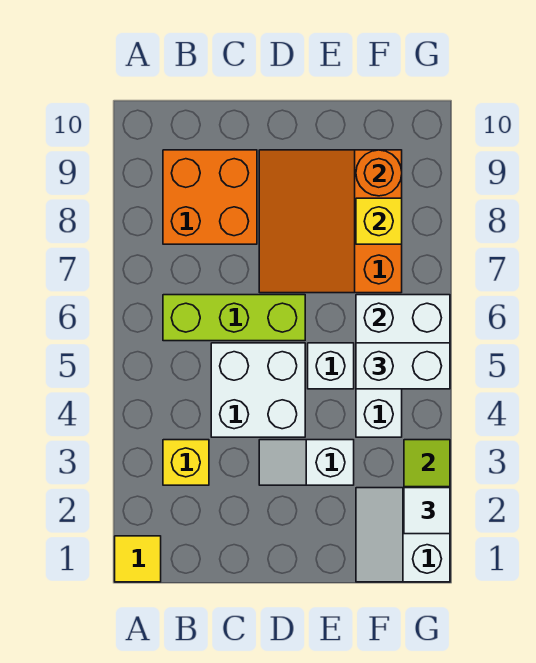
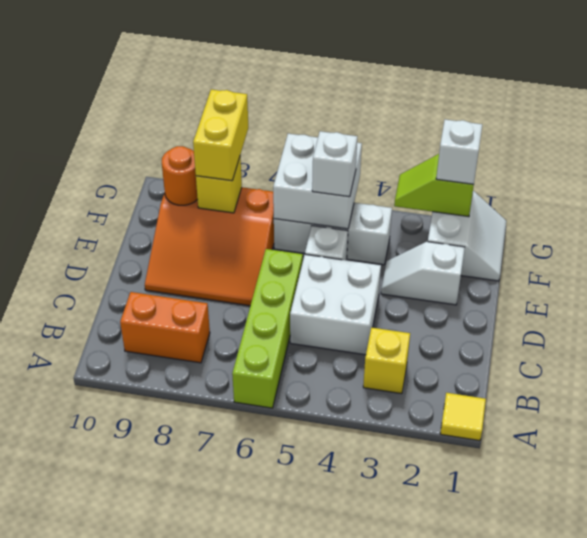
lime brick B6:D6 level 1 -> lime brick A6:D6 level 1
orange brick B8:C9 level 1 -> orange brick B8:B9 level 1
white slope D3:E3 level 1 top E -> white slope E2:E3 level 1 top 2
white slope F1:G2 level 1 top G -> white slope F1:G2 level 1 top 2
white brick F5:G5 level 3 -> white brick F5 level 3
none -> yellow brick F8:G8 level 3
white tile G2 level 3 -> white brick G2 level 3

